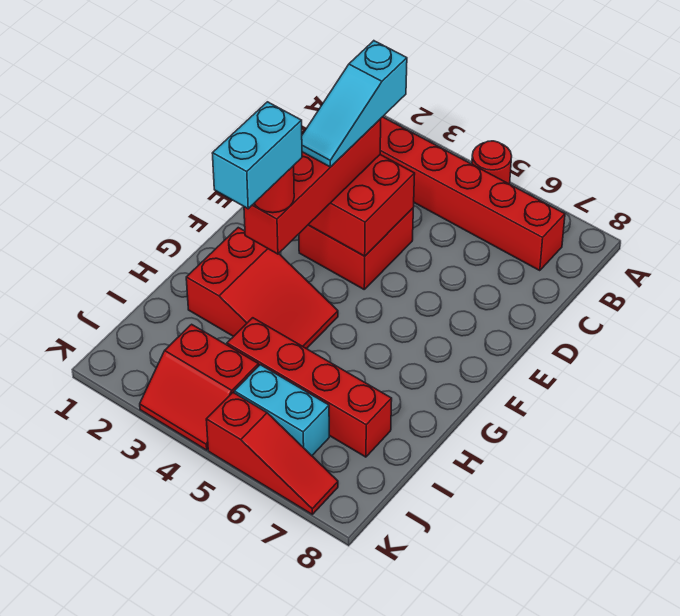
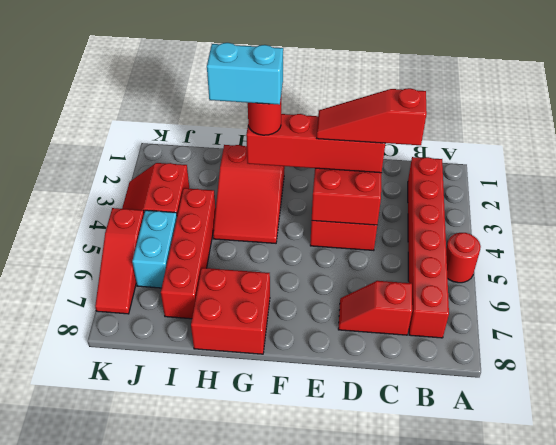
cyan slope C3:E3 level 4 top C -> red slope C3:E3 level 4 top C
none -> red slope C7:D7 level 1 top C
none -> red brick G7:H8 level 1

